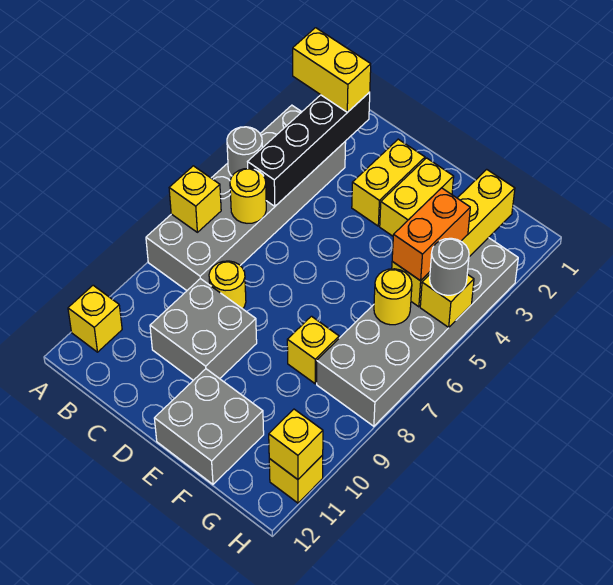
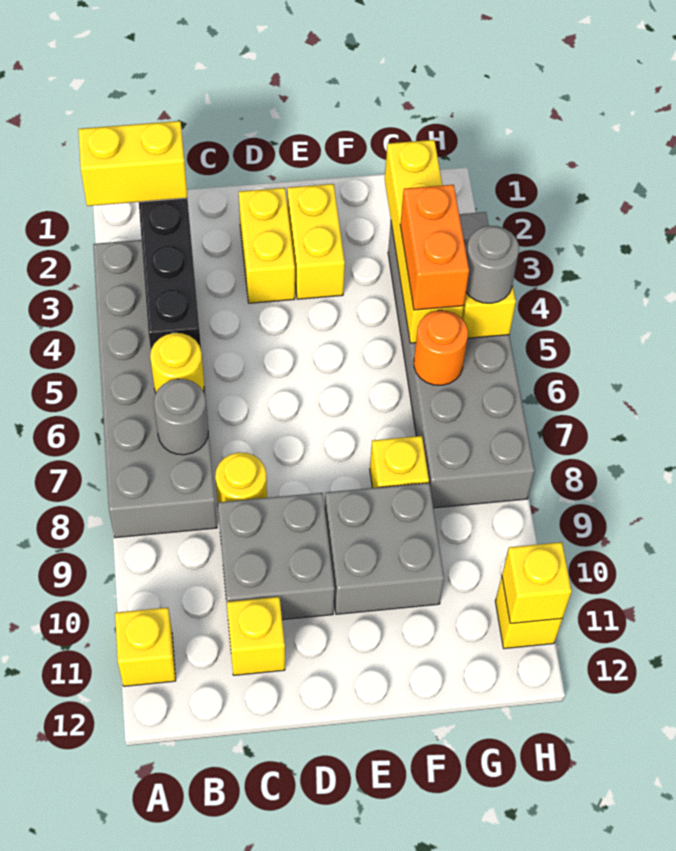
grey round brick A5 level 2 -> grey round brick B7 level 2
yellow brick A7 level 2 -> yellow brick C11 level 1
grey brick E11:F12 level 1 -> grey brick E9:F10 level 1
yellow round brick G6 level 2 -> orange round brick G6 level 2

